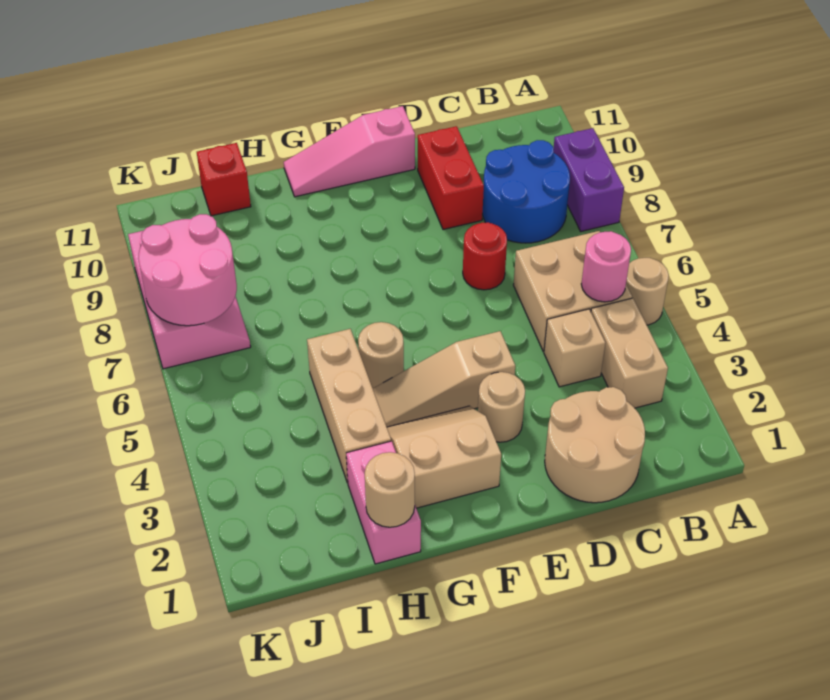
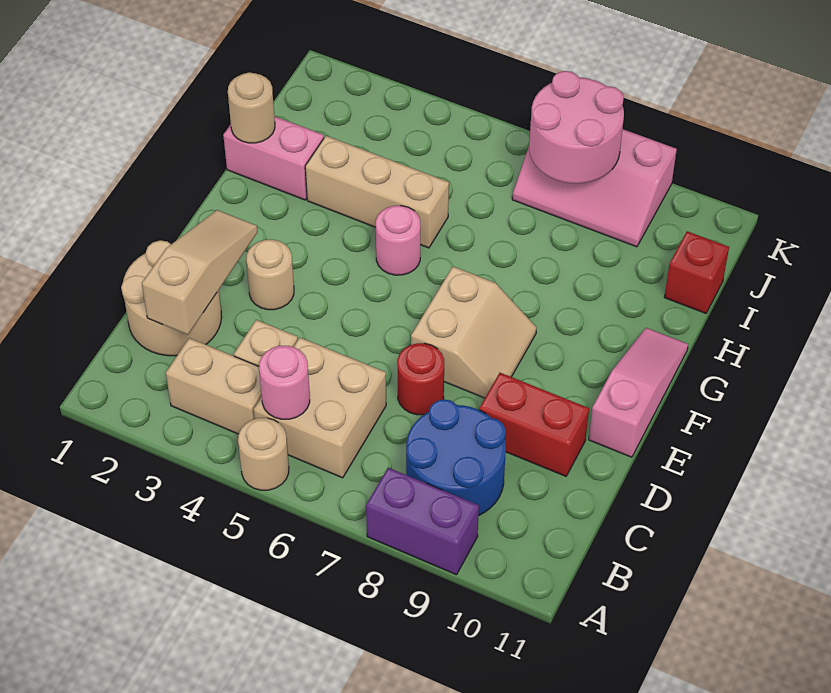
tan slope E4:G4 level 1 top E -> tan slope C2:E2 level 2 top C
tan slope F2:G3 level 1 top 2 -> tan slope E7:F8 level 1 top 7
tan round brick G5 level 1 -> pink round brick G5 level 1

